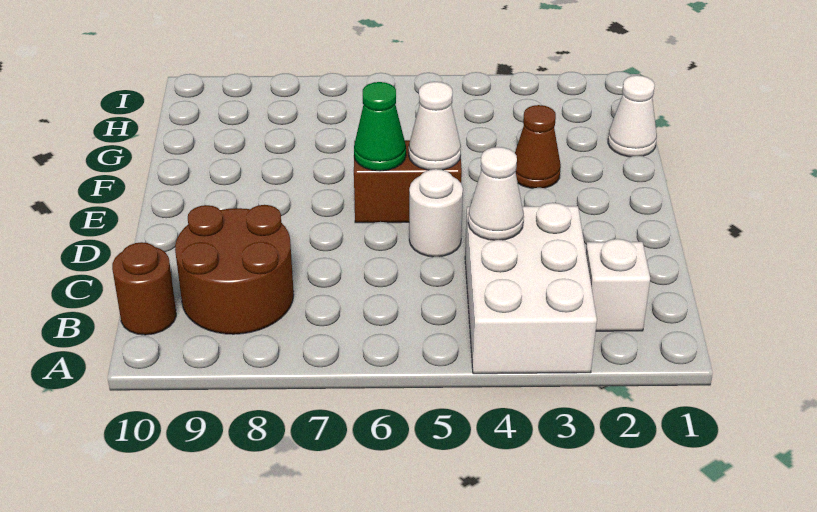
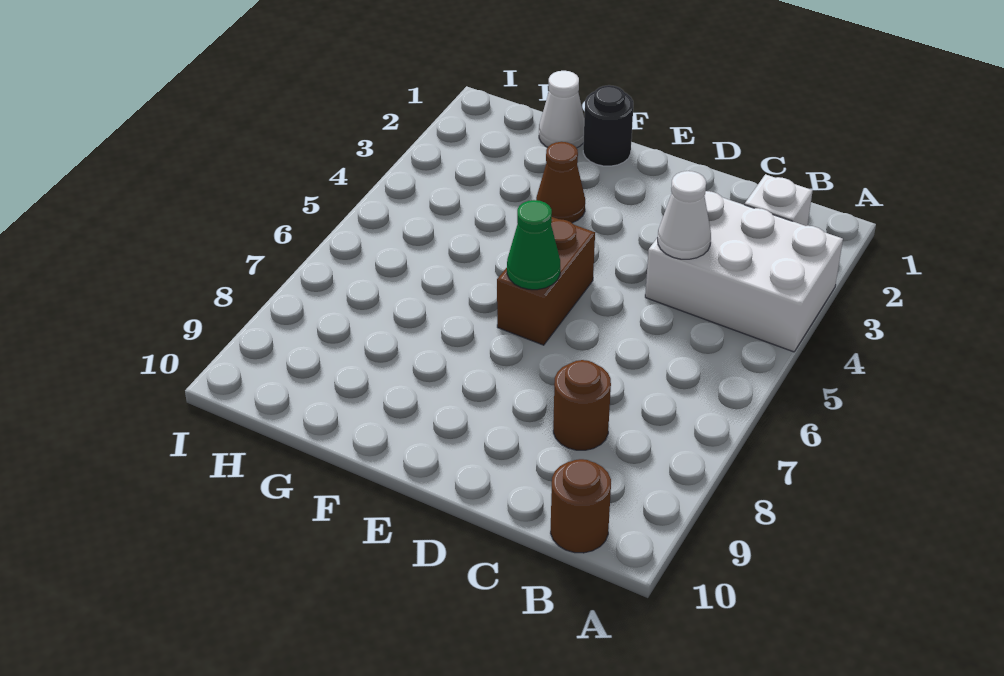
brown round brick B8:C9 level 1 -> brown round brick C8 level 1
white round brick D5 level 1 -> none
white cone E5 level 2 -> none
none -> black round brick F1 level 1

